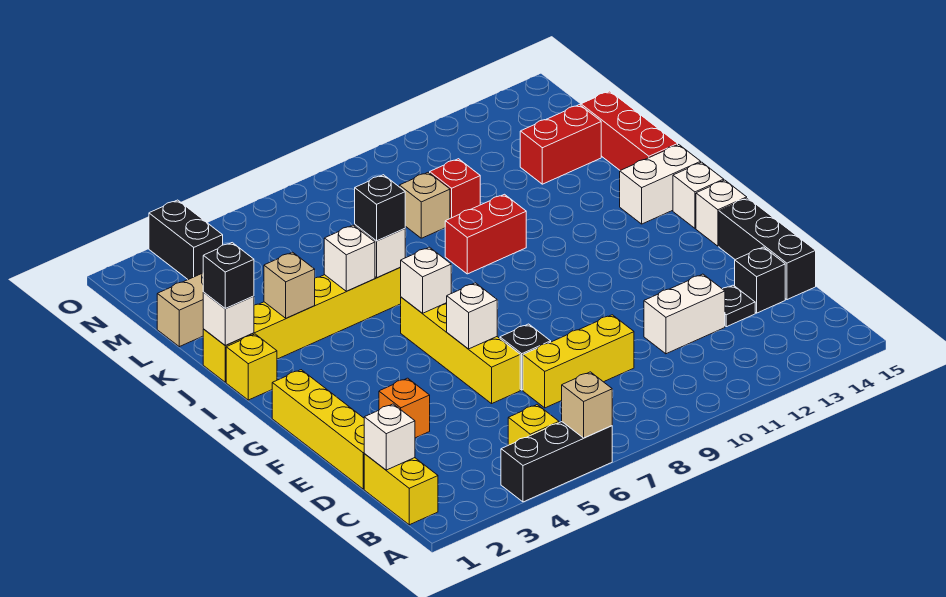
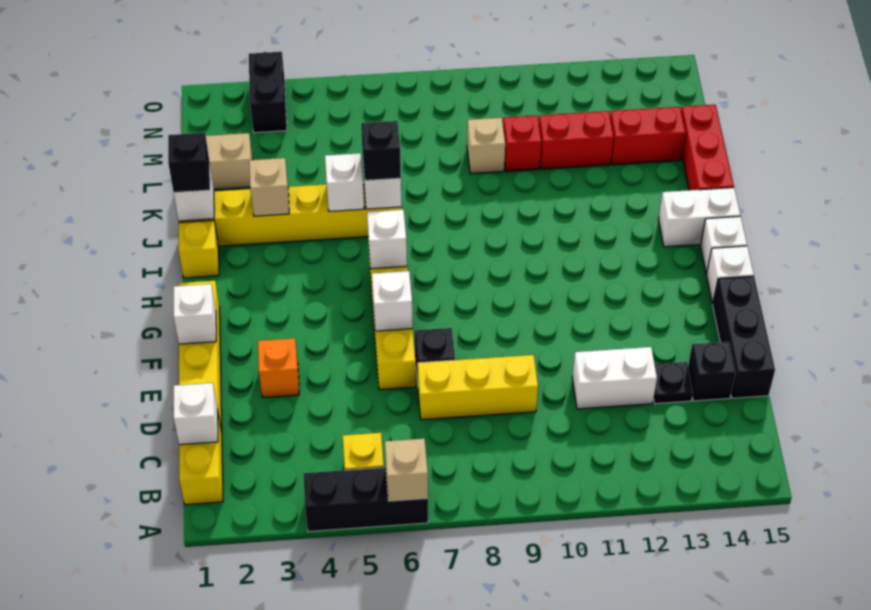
none -> white brick F1 level 2
red brick J9:J10 level 1 -> red brick L11:L12 level 1

